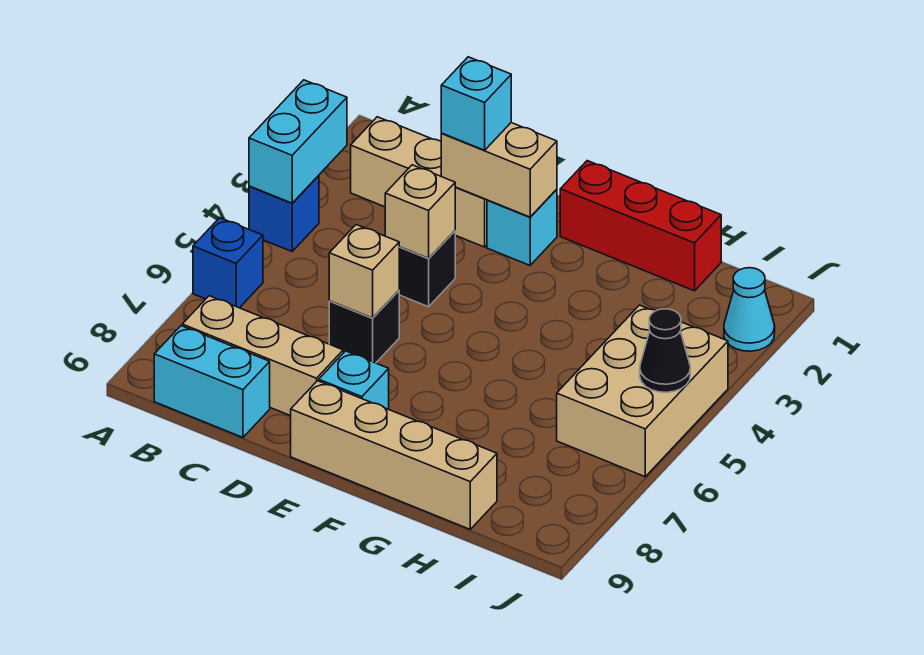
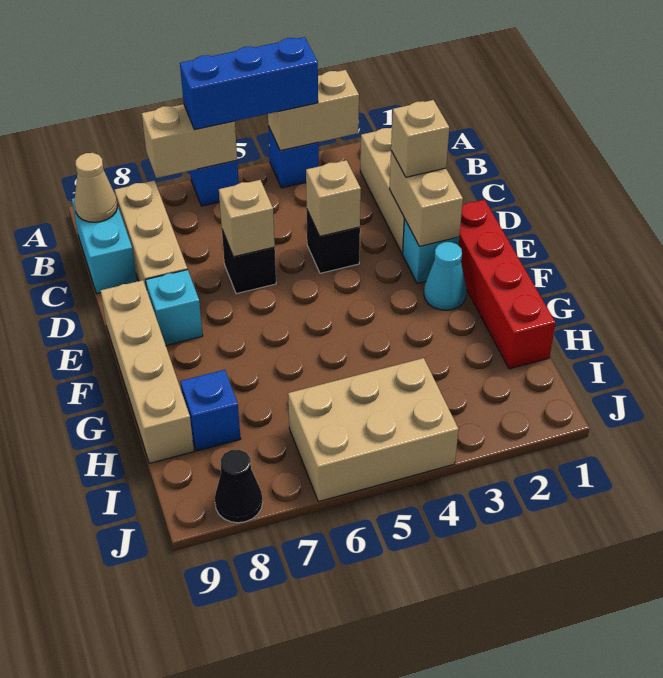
cyan brick A3:A4 level 2 -> tan brick A3:A4 level 2
none -> blue brick A4:A6 level 3
none -> tan brick A6:A7 level 2
none -> tan cone B9 level 2
cyan brick D2 level 3 -> tan brick D2 level 3
red brick F1:H1 level 1 -> red brick E1:H1 level 1
none -> blue brick H8 level 1
cyan cone J2 level 1 -> cyan cone F2 level 1
black cone J5 level 2 -> black cone J8 level 1

